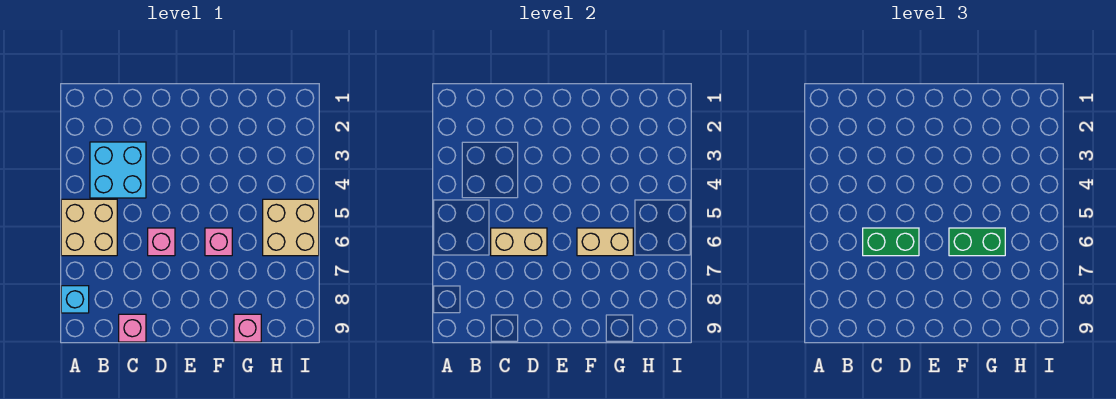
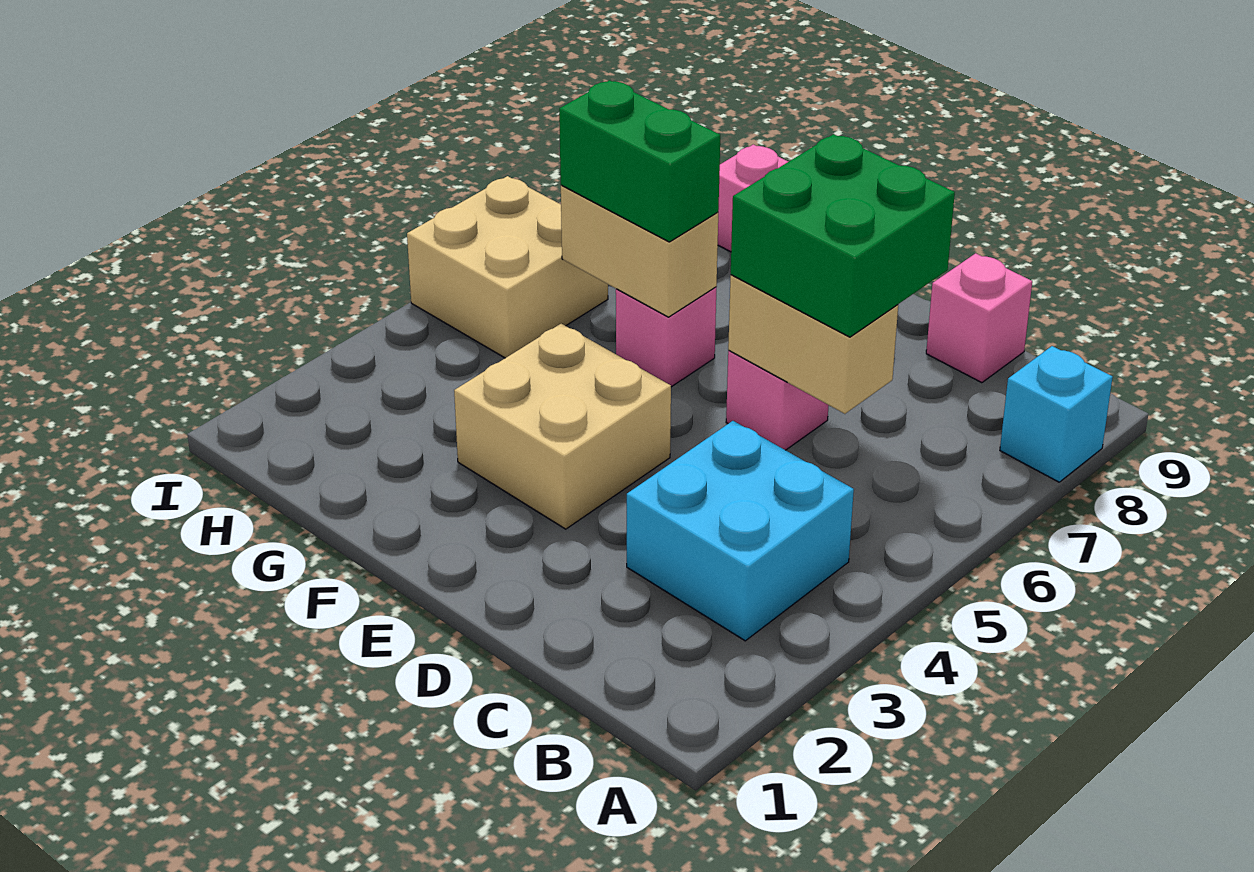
tan brick A5:B6 level 1 -> tan brick E3:F4 level 1
green brick C6:D6 level 3 -> green brick C6:D7 level 3

